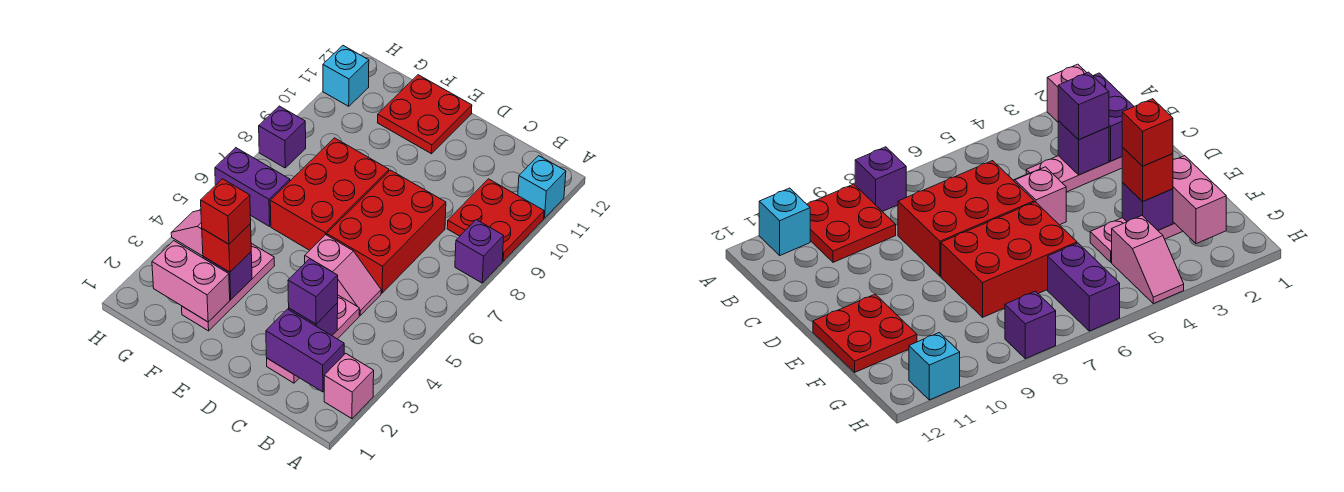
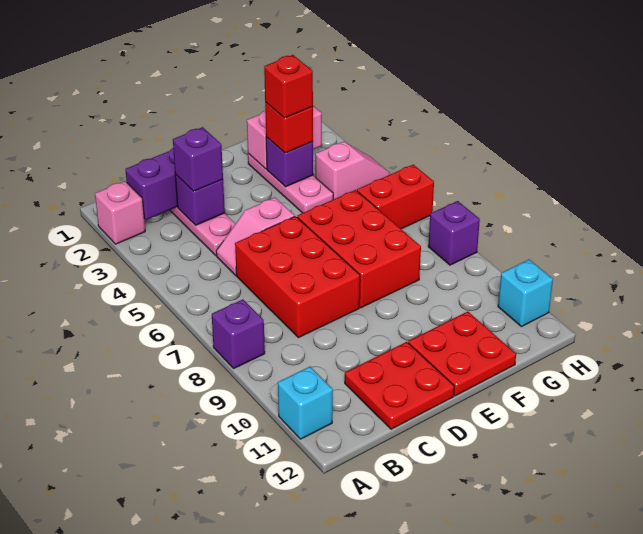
red plate A9:B10 level 1 -> red plate C11:D12 level 1
purple brick G6:H6 level 1 -> red brick G6:H6 level 1

